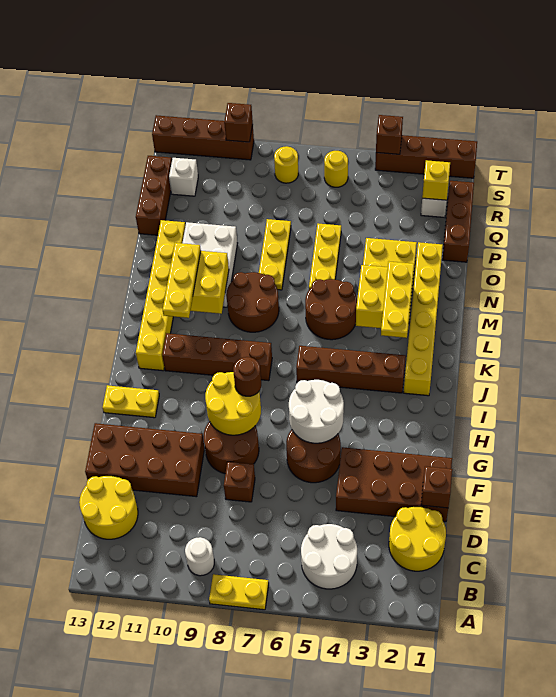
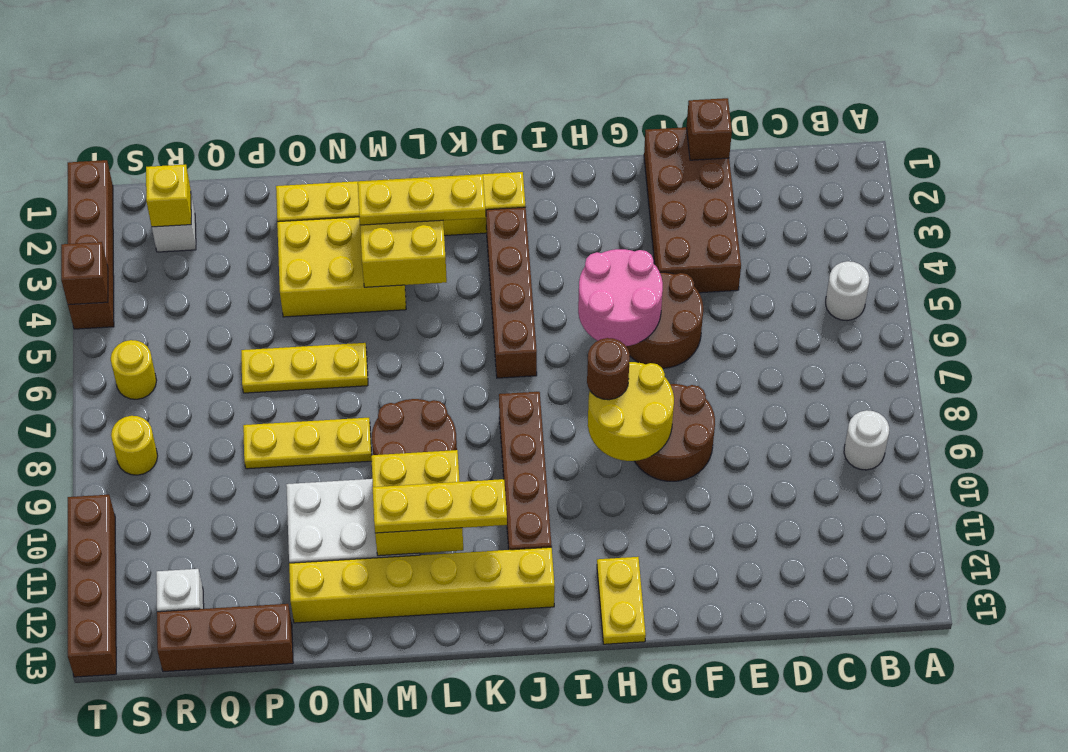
yellow plate A7:A8 level 1 -> none
white round brick B4:C5 level 1 -> white round brick B5 level 1
yellow round brick C1:D2 level 1 -> none
yellow round brick C12:D13 level 1 -> none
brown brick E8 level 1 -> none
brown brick E10:F13 level 1 -> none
white round brick G5:H6 level 2 -> pink round brick G5:H6 level 2
brown round brick L5:M6 level 1 -> none
brown brick P1:R1 level 1 -> none
brown brick T10 level 2 -> none

